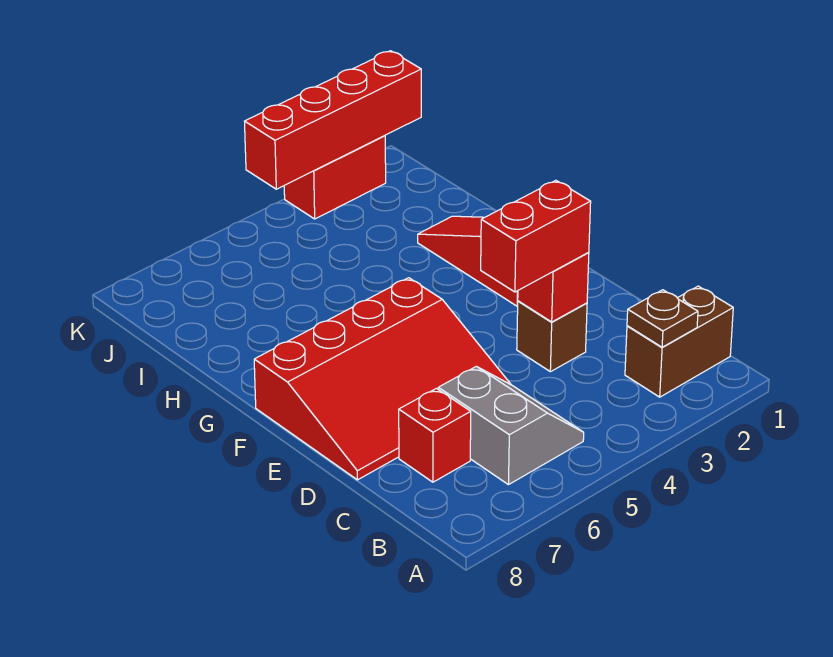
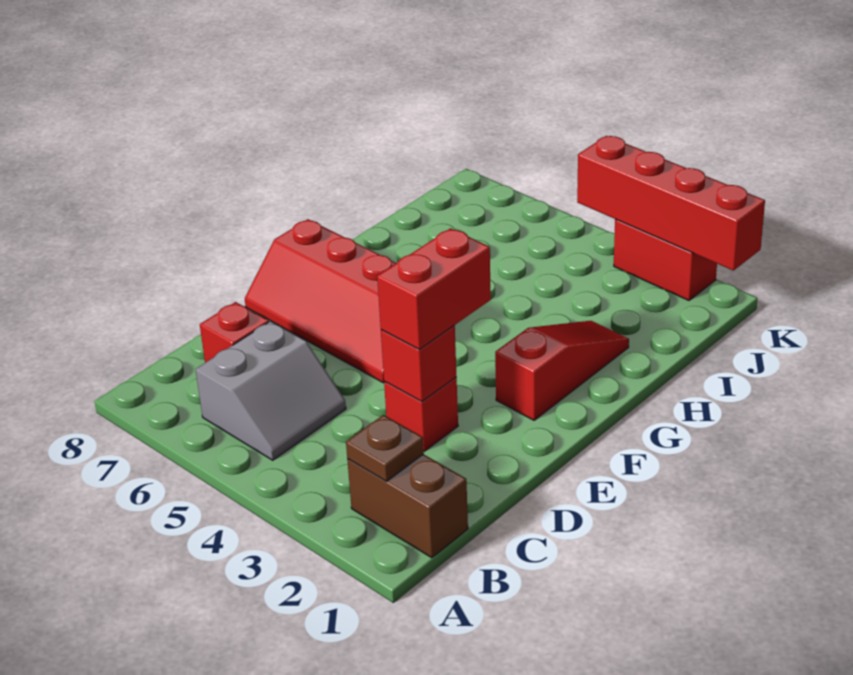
brown brick D3 level 1 -> red brick D3 level 1
red brick D3:D4 level 3 -> red brick D3:E3 level 3
red slope D5:F8 level 1 top F -> red slope E5:F8 level 1 top F

